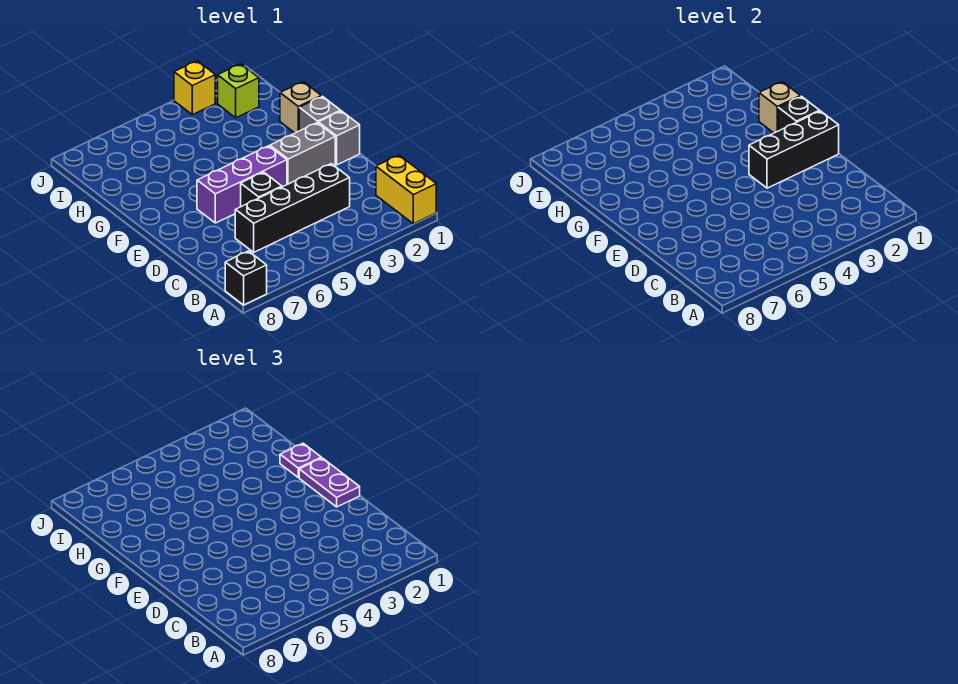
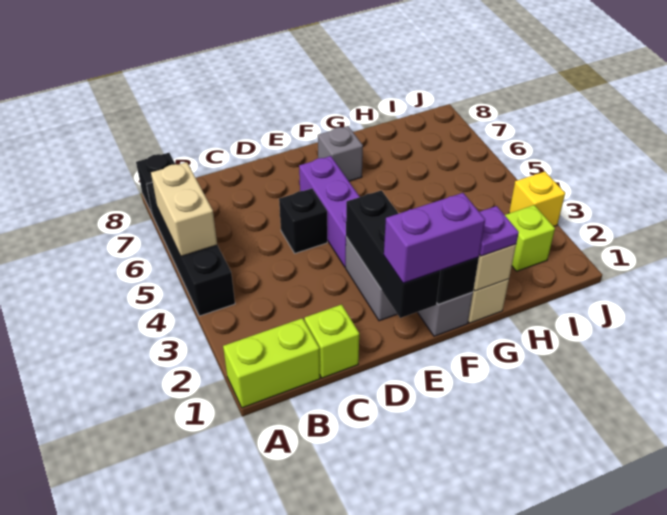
yellow brick A1:B1 level 1 -> lime brick A1:B1 level 1
none -> tan brick A5:A6 level 2
none -> lime brick C1 level 1
black brick C3:C6 level 1 -> black brick A4:A7 level 1
grey brick E1 level 1 -> grey brick F7 level 1
purple plate E1:F1 level 3 -> purple brick E1:F1 level 3

